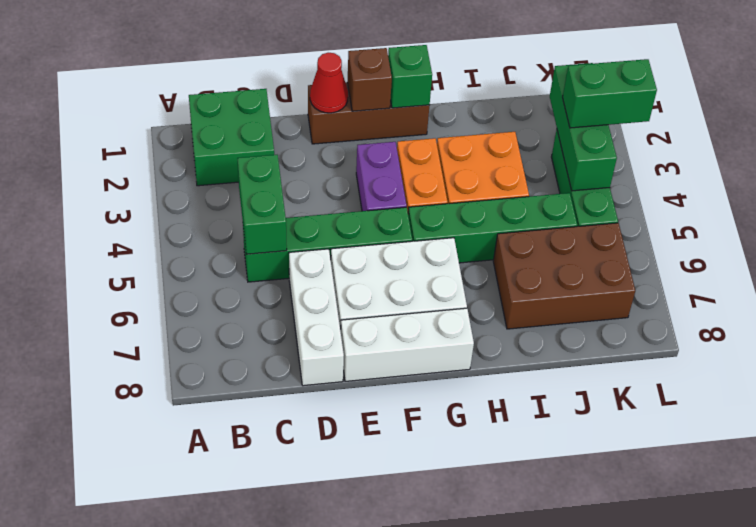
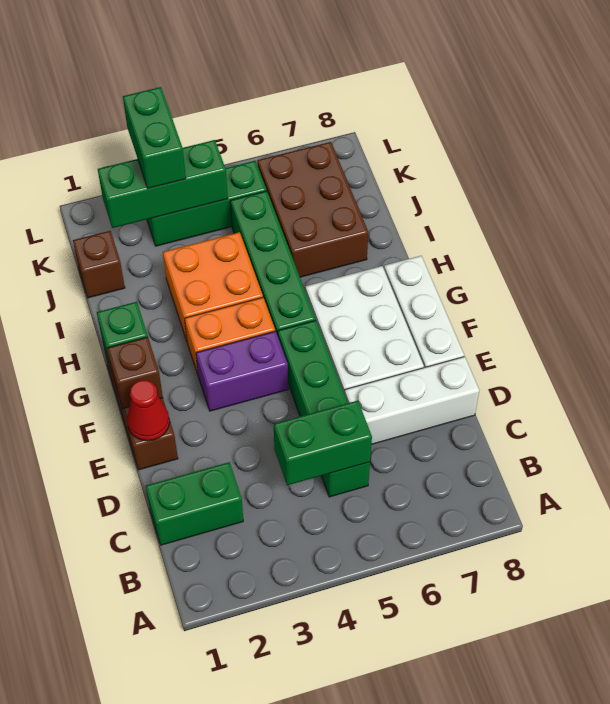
green brick B1:C2 level 1 -> green brick C1:C2 level 1
none -> brown brick J1 level 1

